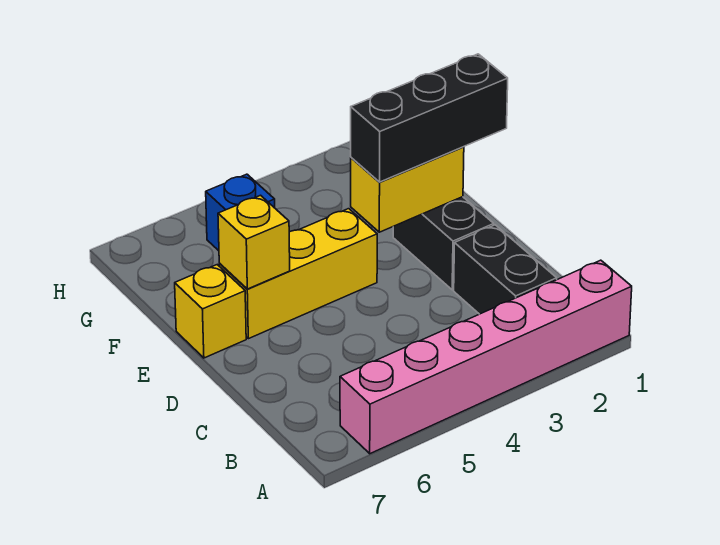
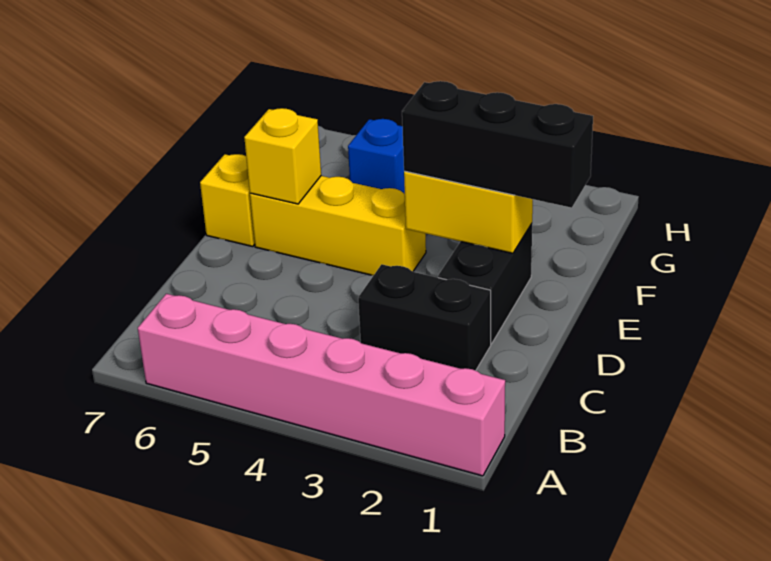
black brick B2:C2 level 1 -> black brick C2:C3 level 1

